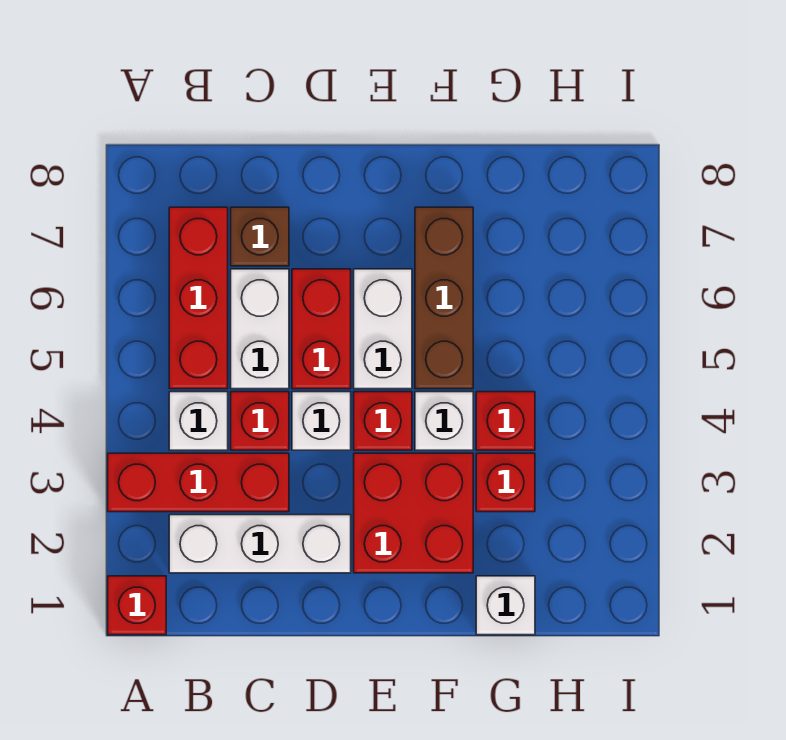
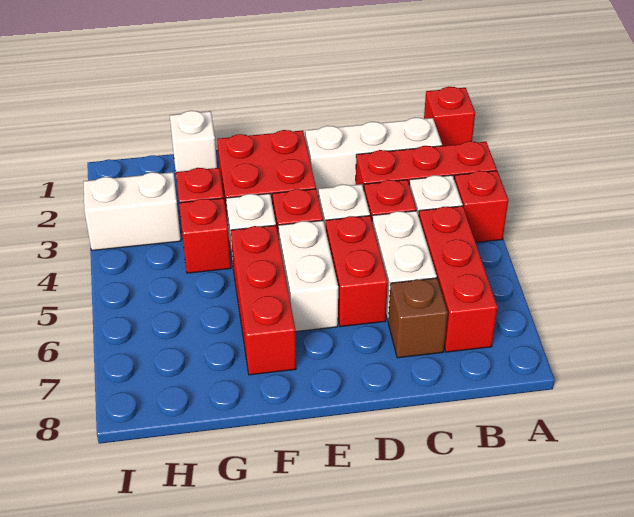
none -> red brick A4 level 1
brown brick F5:F7 level 1 -> red brick F5:F7 level 1
none -> white brick H3:I3 level 1

